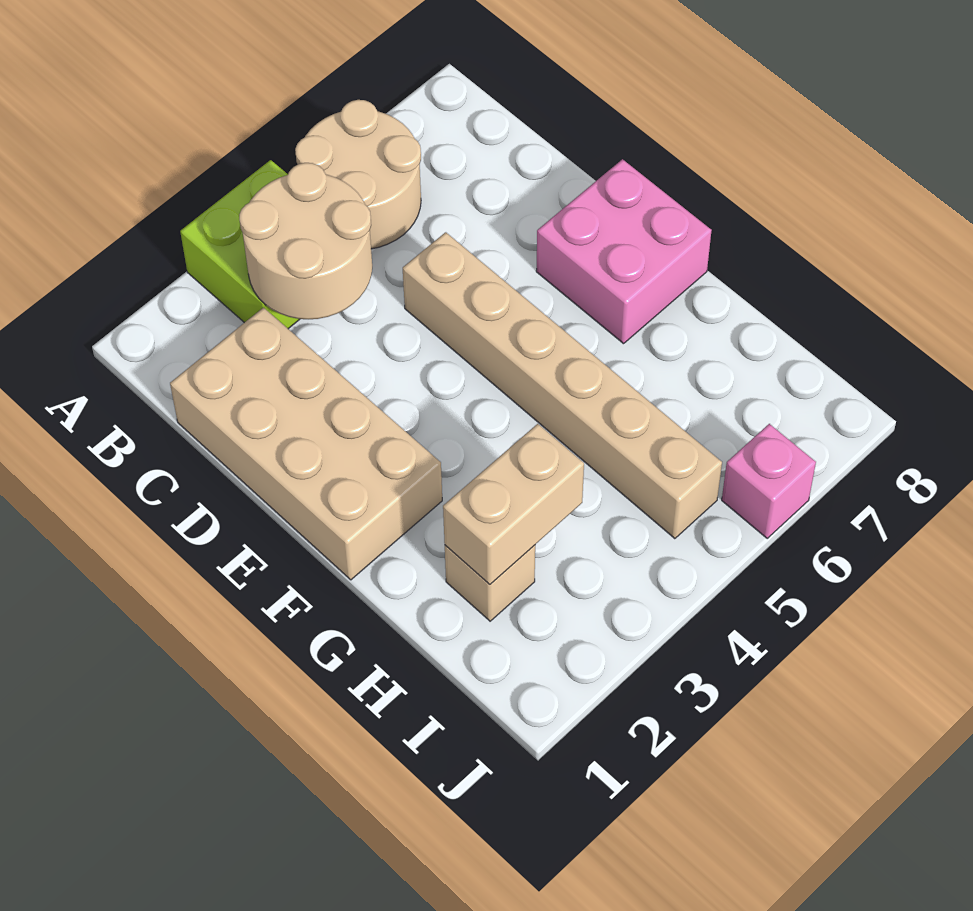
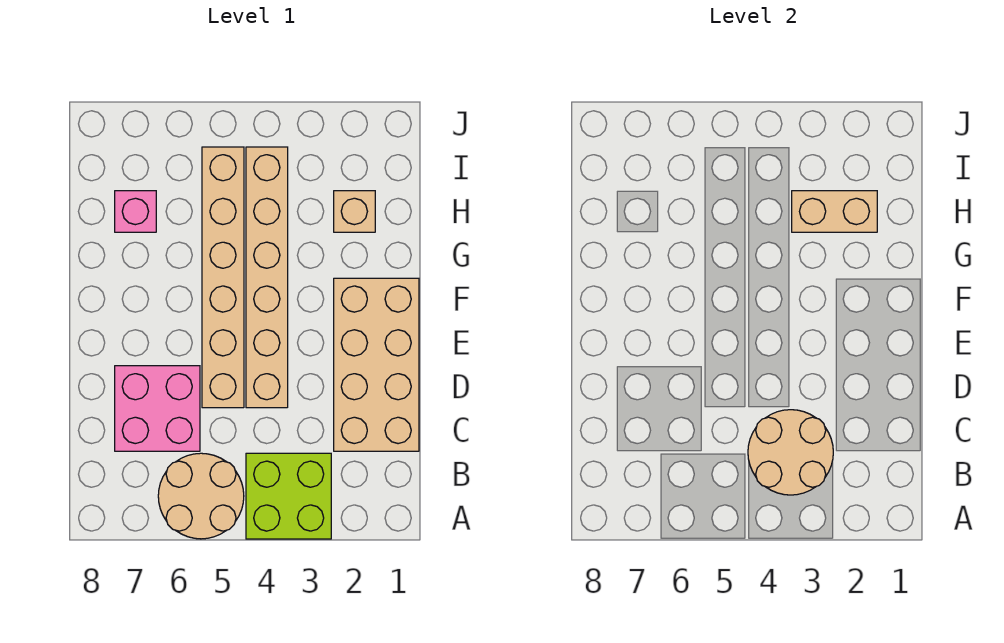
none -> tan brick D4:I4 level 1
pink brick E7:F8 level 1 -> pink brick C6:D7 level 1
pink brick J6 level 1 -> pink brick H7 level 1

